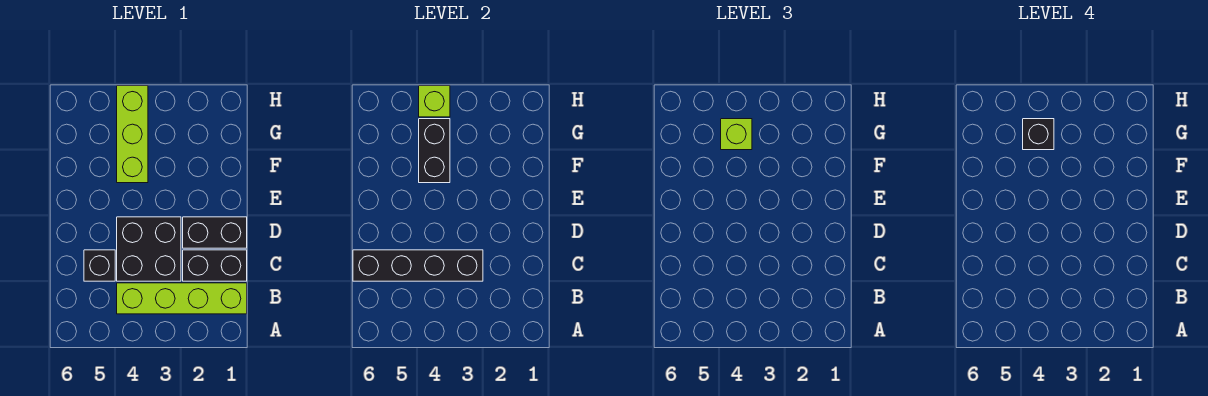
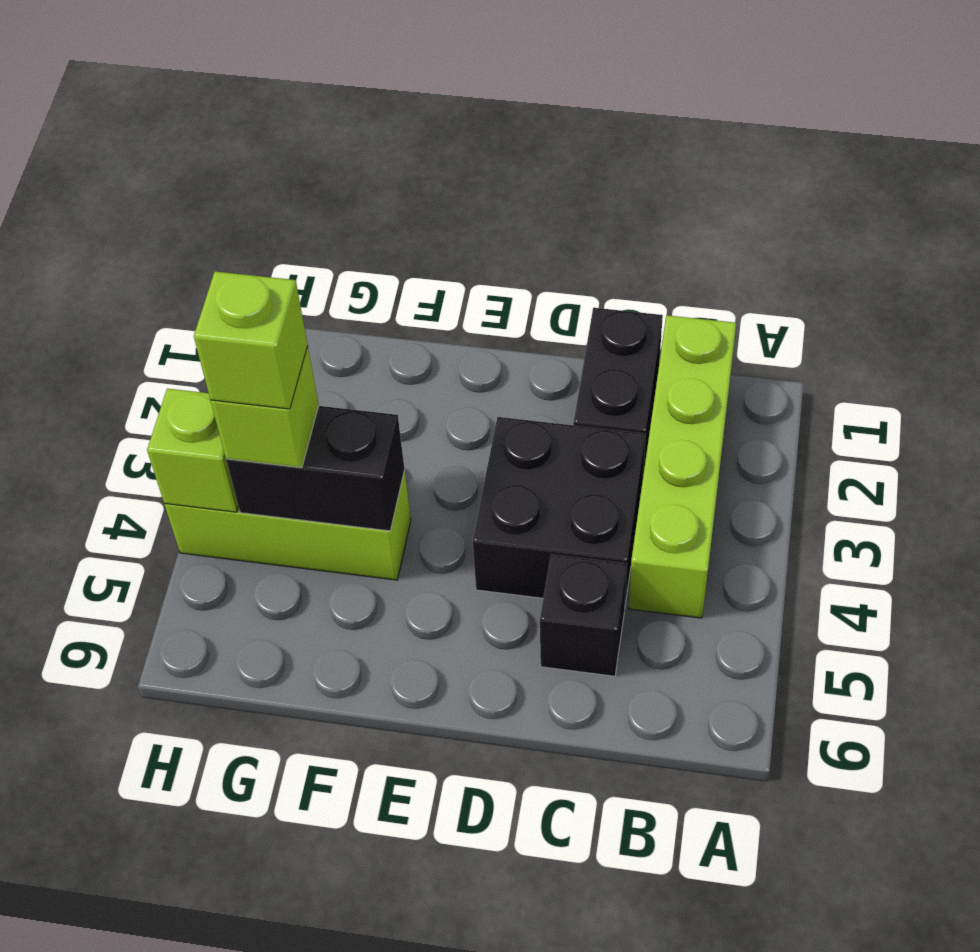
black brick C3:C6 level 2 -> none
black brick D1:D2 level 1 -> none
black brick G4 level 4 -> lime brick G4 level 4

